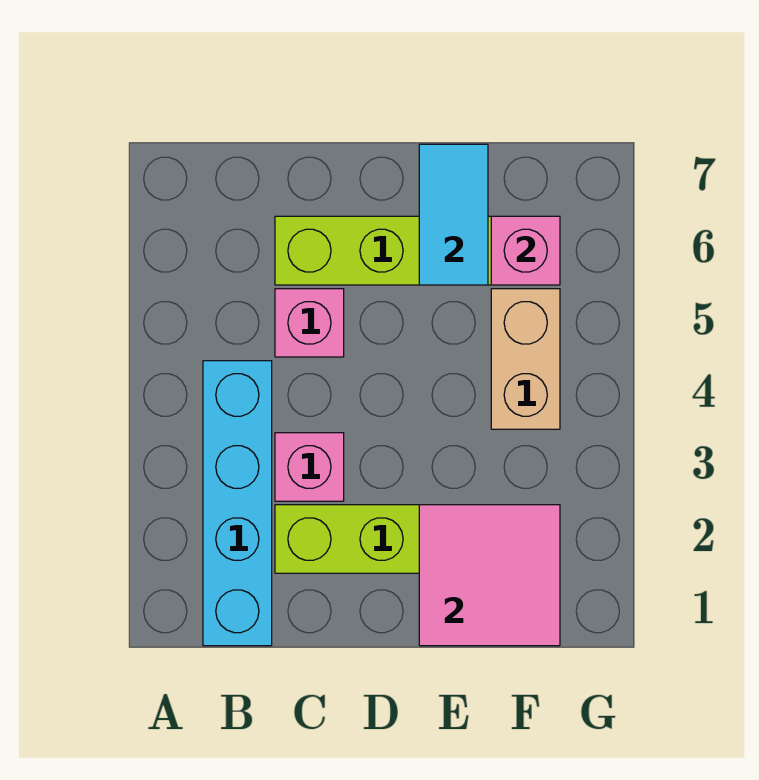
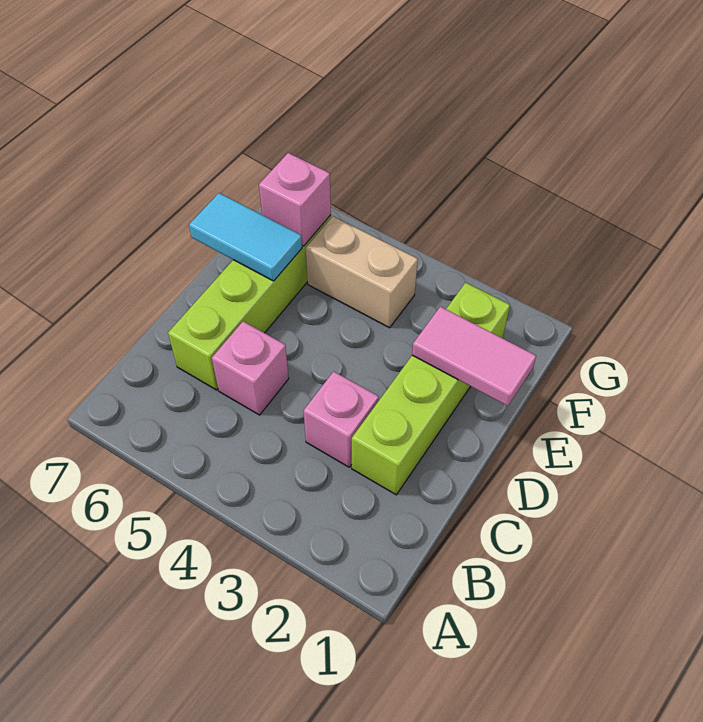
cyan brick B1:B4 level 1 -> none
pink tile E1:F2 level 2 -> pink tile E1:E2 level 2

